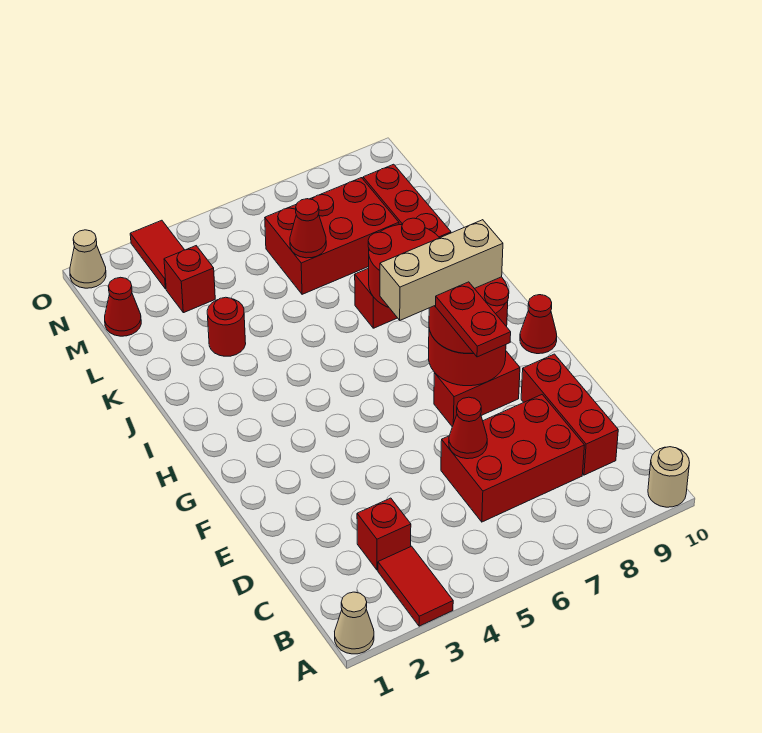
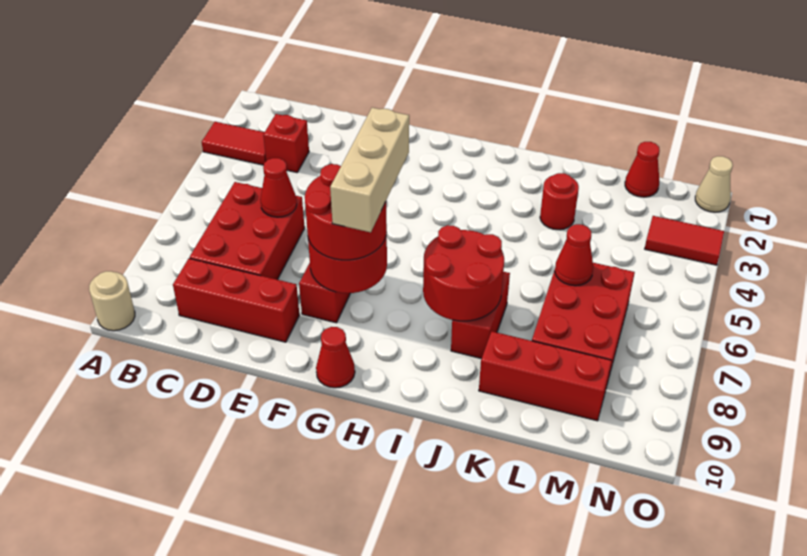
tan cone A1 level 1 -> none
red plate E7:F7 level 4 -> none
red brick M3 level 1 -> none

